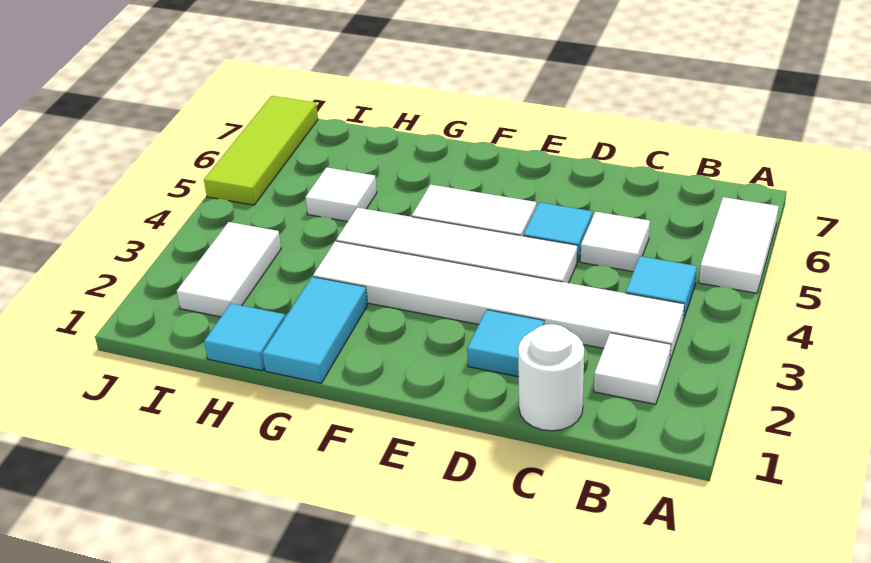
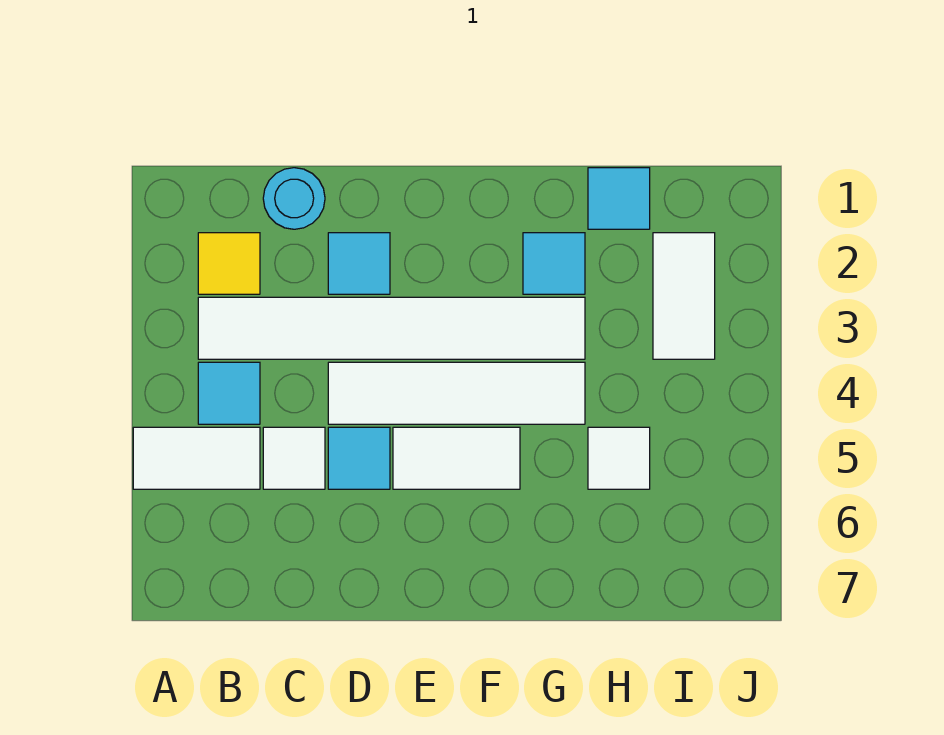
white tile A5:A6 level 1 -> white tile A5:B5 level 1
white tile B2 level 1 -> yellow tile B2 level 1
white round brick C1 level 1 -> cyan round brick C1 level 1
cyan tile G1:G2 level 1 -> cyan tile G2 level 1
lime tile J5:J7 level 1 -> none

